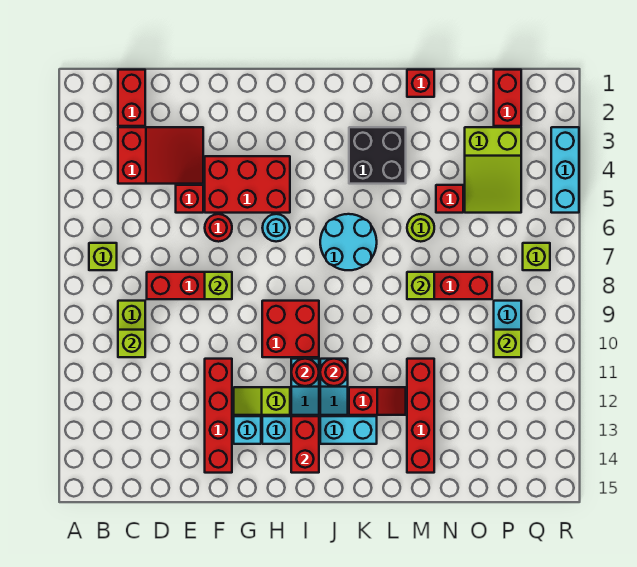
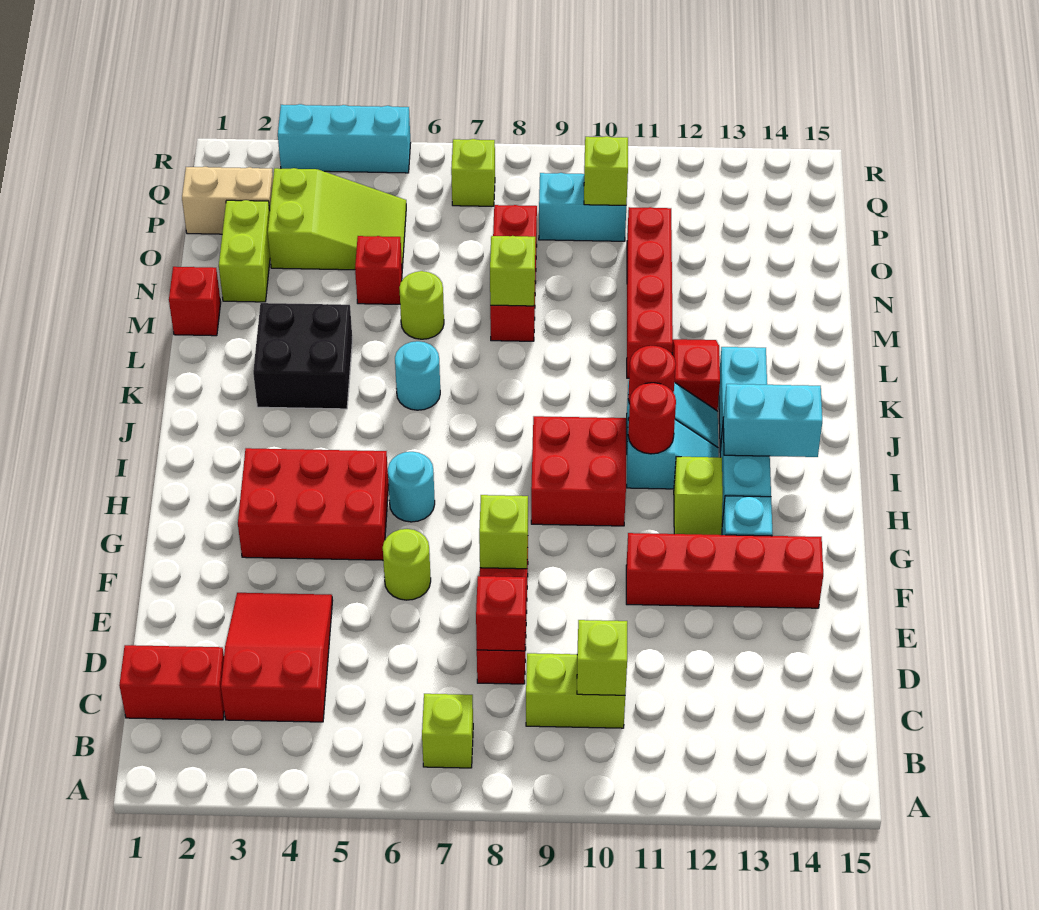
red brick E5 level 1 -> red brick D8 level 2
red brick F4:H5 level 1 -> red brick G3:H5 level 1
red round brick F6 level 1 -> lime round brick F6 level 1
red brick I13:I14 level 2 -> cyan brick I13:I14 level 2
cyan round brick J6:K7 level 1 -> cyan round brick K6 level 1
red brick M11:M14 level 1 -> red brick L11:O11 level 1
none -> lime brick N2:O2 level 1
red brick P1:P2 level 1 -> tan brick P1:P2 level 1

